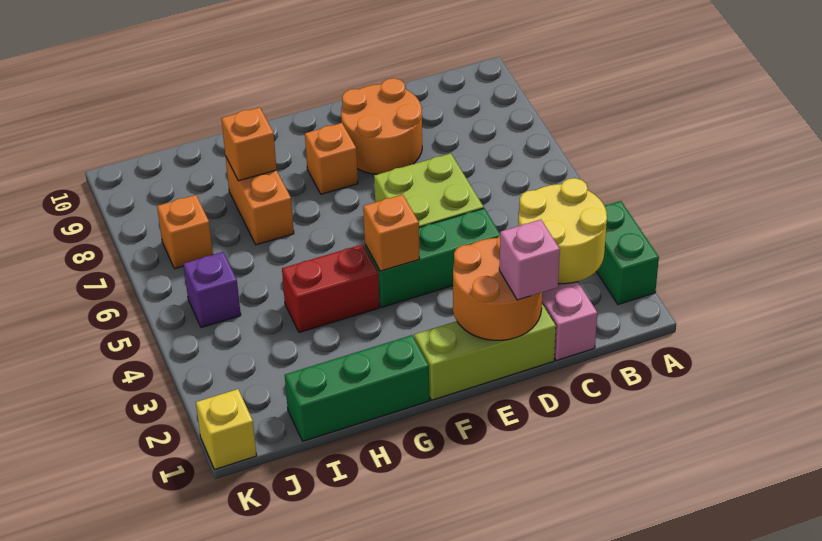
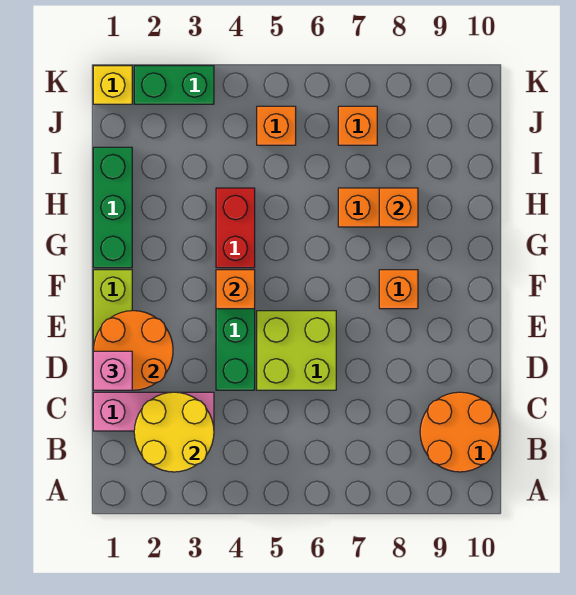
green brick A2:A3 level 1 -> green brick K2:K3 level 1
orange round brick D8:E9 level 1 -> orange round brick B9:C10 level 1
purple brick J5 level 1 -> orange brick J5 level 1

